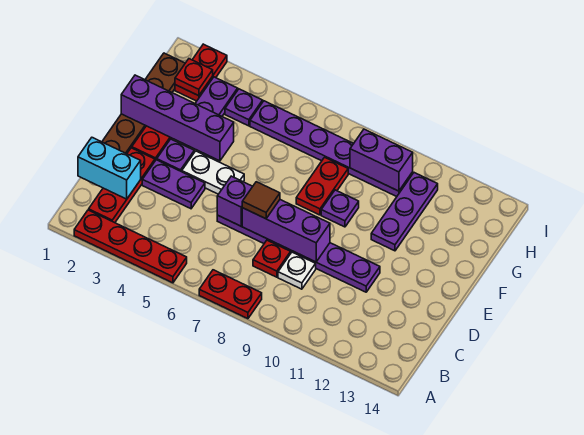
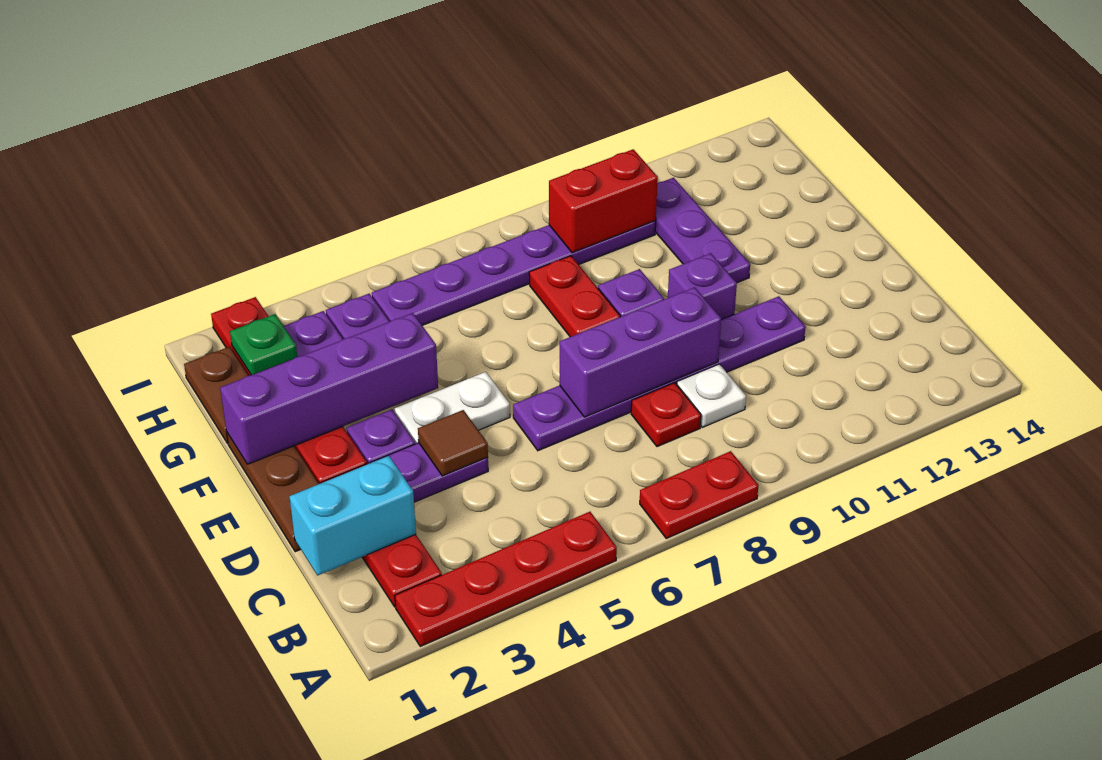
purple brick D6 level 2 -> purple brick E10 level 1
brown tile D7 level 3 -> brown tile D4 level 2
red plate H2 level 2 -> green plate H2 level 2
purple brick H9:H10 level 2 -> red brick H9:H10 level 2

